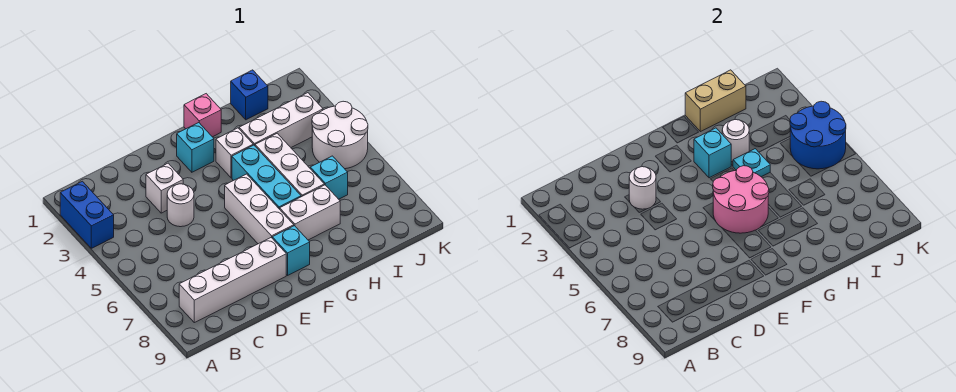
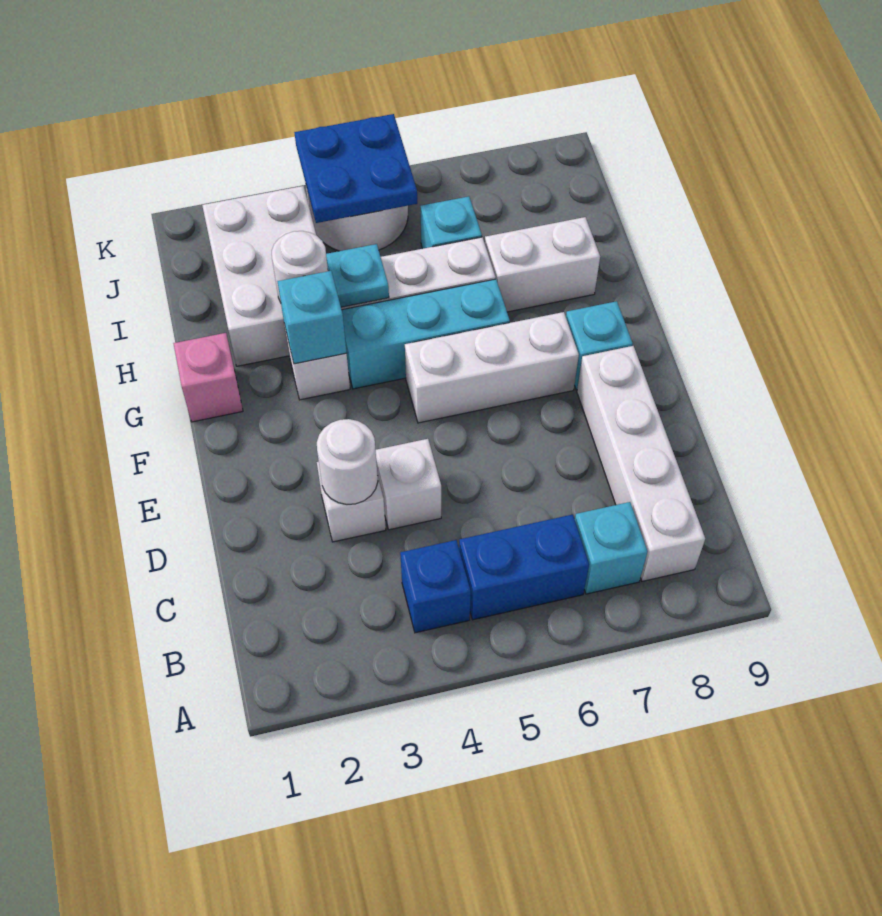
blue brick A2:A3 level 1 -> blue brick B5:B6 level 1
white round brick D4 level 1 -> white brick D4 level 1
cyan brick F2 level 1 -> cyan brick B7 level 1
pink round brick F5:G6 level 2 -> none
white brick G7:H7 level 1 -> white brick H7:H8 level 1
tan brick H1:I1 level 2 -> none
white brick H3:J3 level 1 -> white brick H2:J3 level 1
blue brick I1 level 1 -> blue brick B4 level 1
blue round brick J4:K5 level 2 -> blue plate J4:K5 level 2

